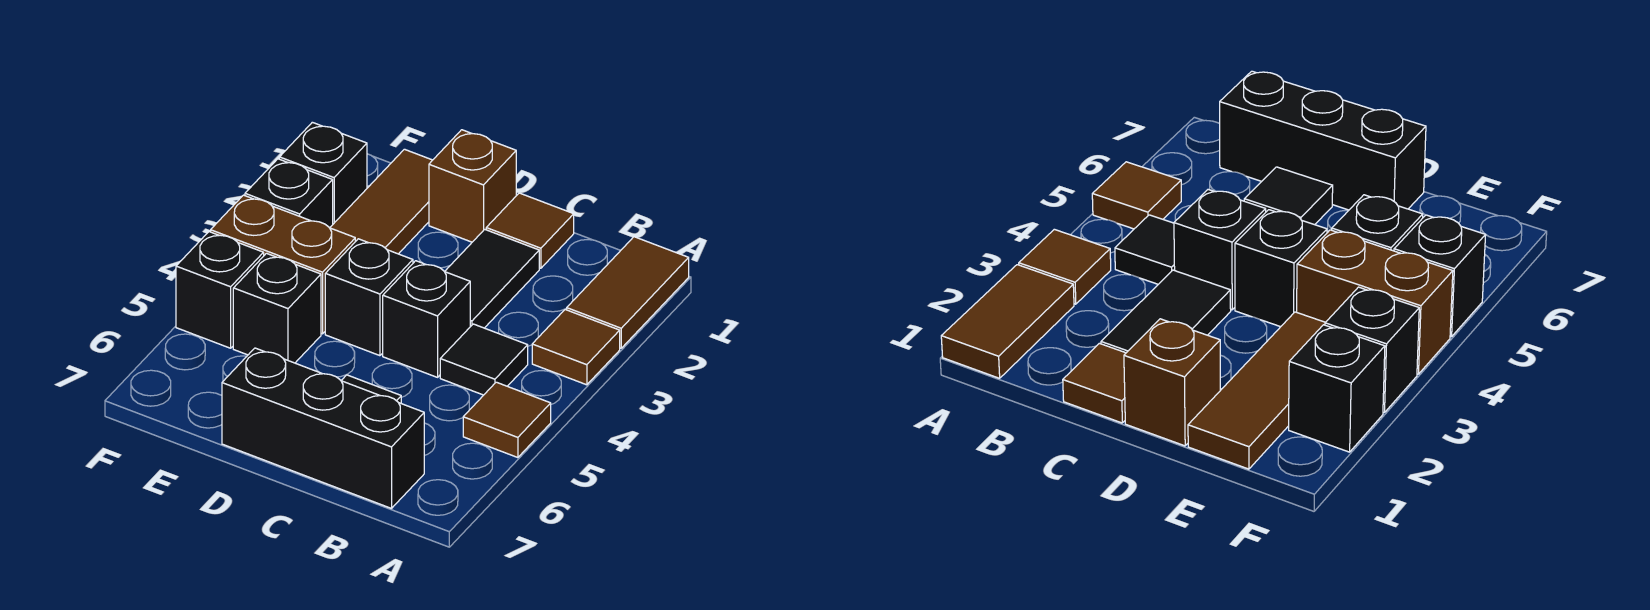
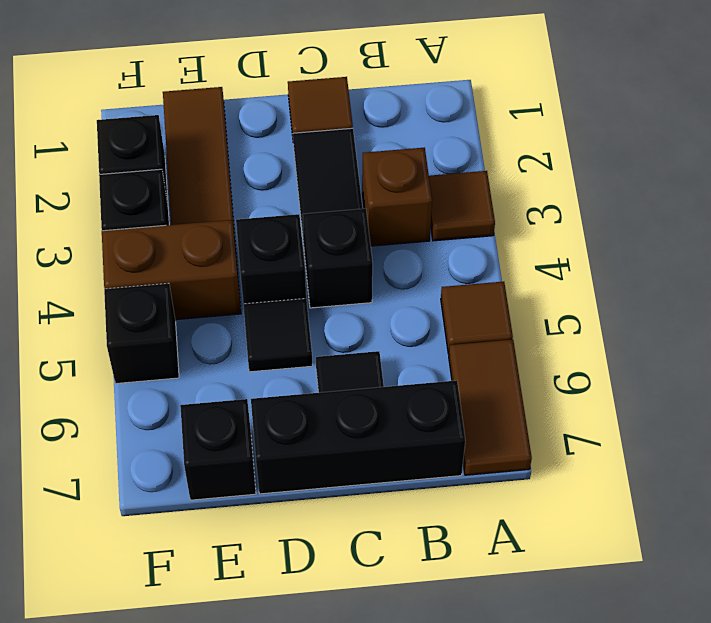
brown tile A1:A2 level 1 -> brown tile A6:A7 level 1
black tile B4 level 1 -> black tile D5 level 1
brown brick D1 level 1 -> brown brick B3 level 1
black brick E5 level 1 -> black brick E7 level 1

